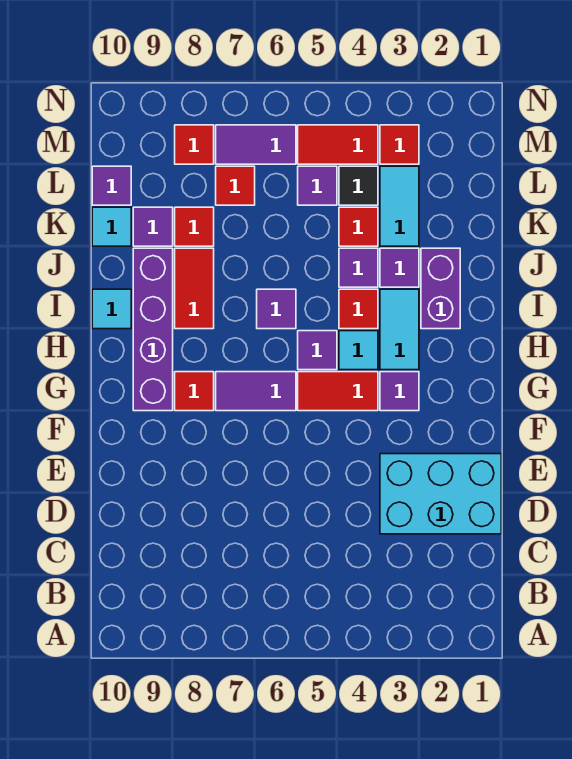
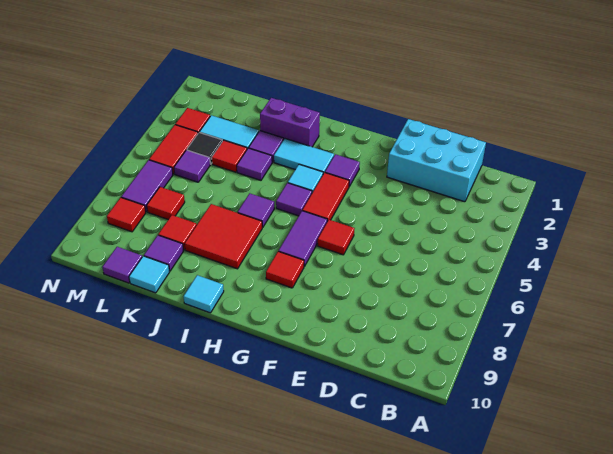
cyan brick D1:E3 level 1 -> cyan brick C1:E2 level 1
purple brick G9:J9 level 1 -> none
red tile I4 level 1 -> red tile F6 level 1
red tile I8:J8 level 1 -> red tile I7:J8 level 1

